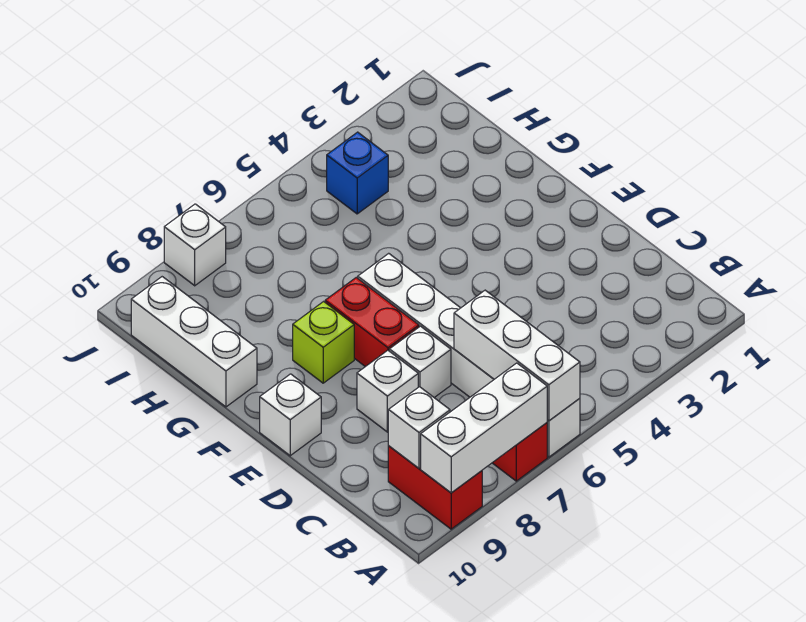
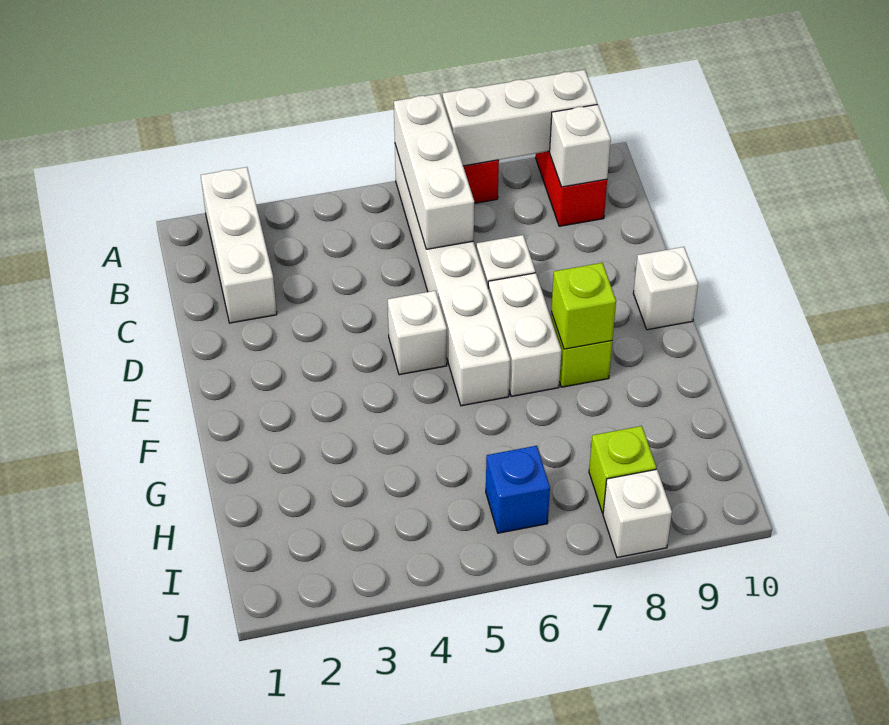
white brick D8 level 1 -> white brick E5 level 1
red brick E7:F7 level 1 -> white brick E7:F7 level 1
none -> lime brick F8 level 2
white brick G10:I10 level 1 -> white brick A2:C2 level 1
blue brick I4 level 1 -> blue brick I6 level 1
none -> lime brick I8 level 1

